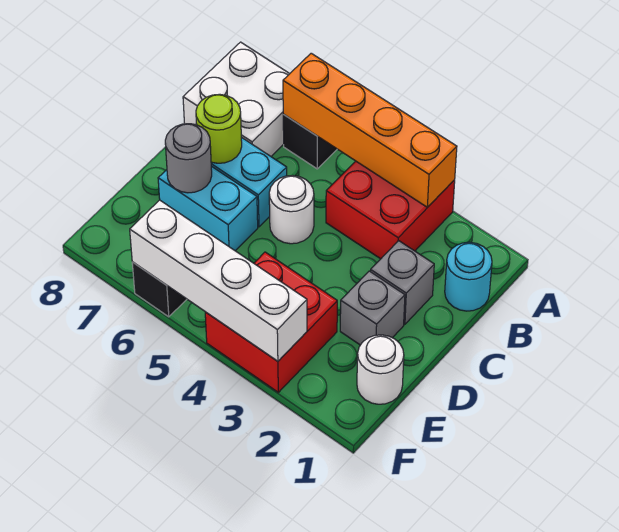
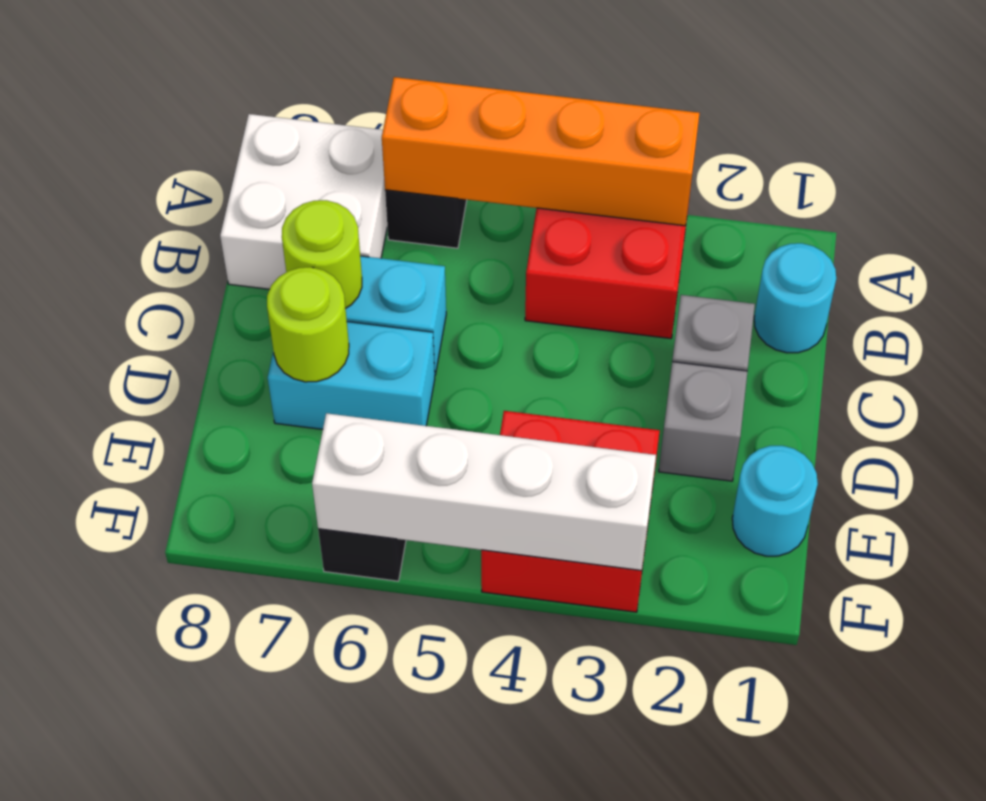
white round brick C5 level 1 -> none
grey round brick D7 level 2 -> lime round brick D7 level 2
white round brick E1 level 1 -> cyan round brick E1 level 1

